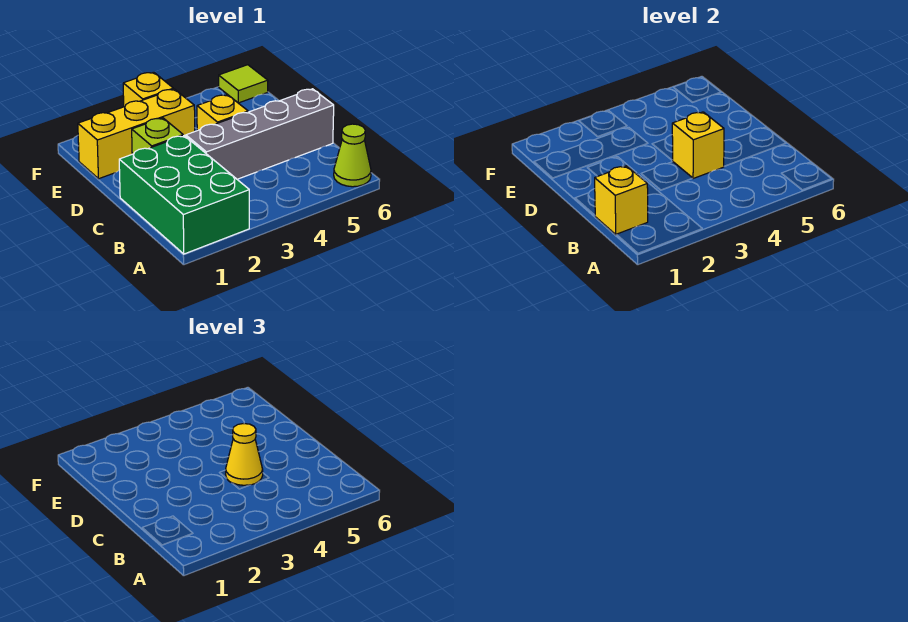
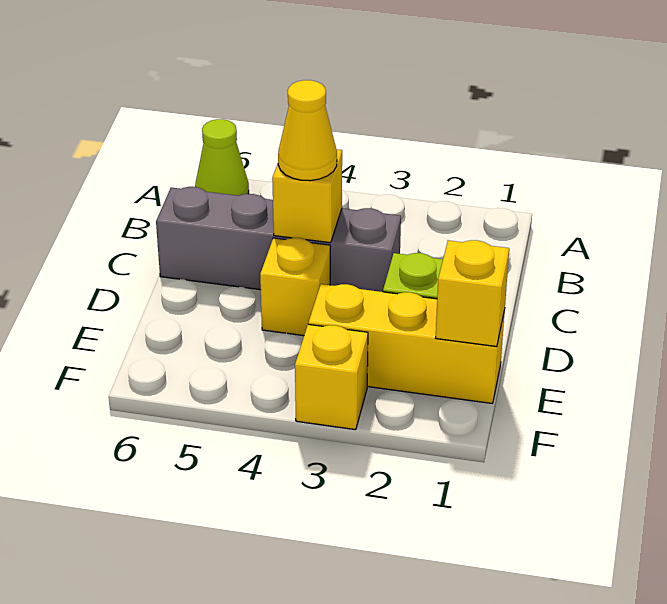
green brick A1:C2 level 1 -> none
yellow brick B1 level 2 -> yellow brick E1 level 2
lime tile F6 level 1 -> none

